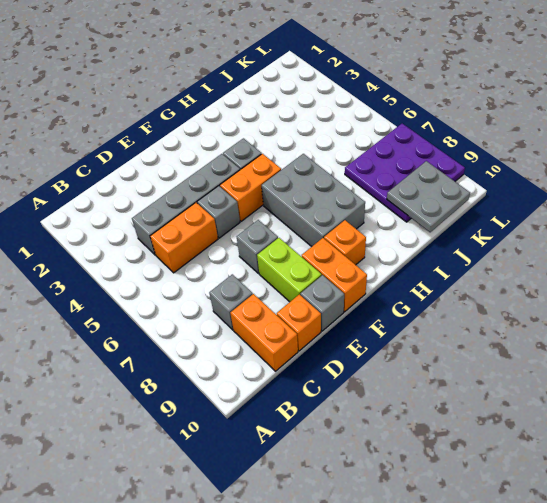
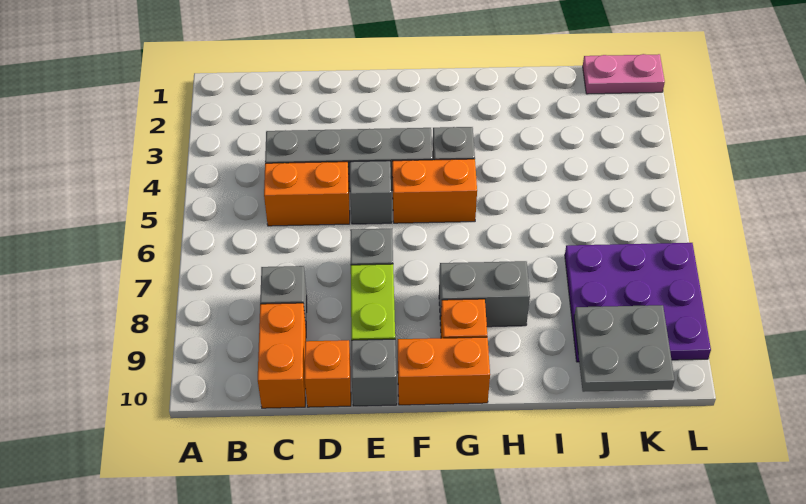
orange brick F9:F10 level 1 -> orange brick F10:G10 level 1
grey brick G6:H8 level 1 -> grey brick G8:H8 level 1
none -> pink plate K1:L1 level 1

